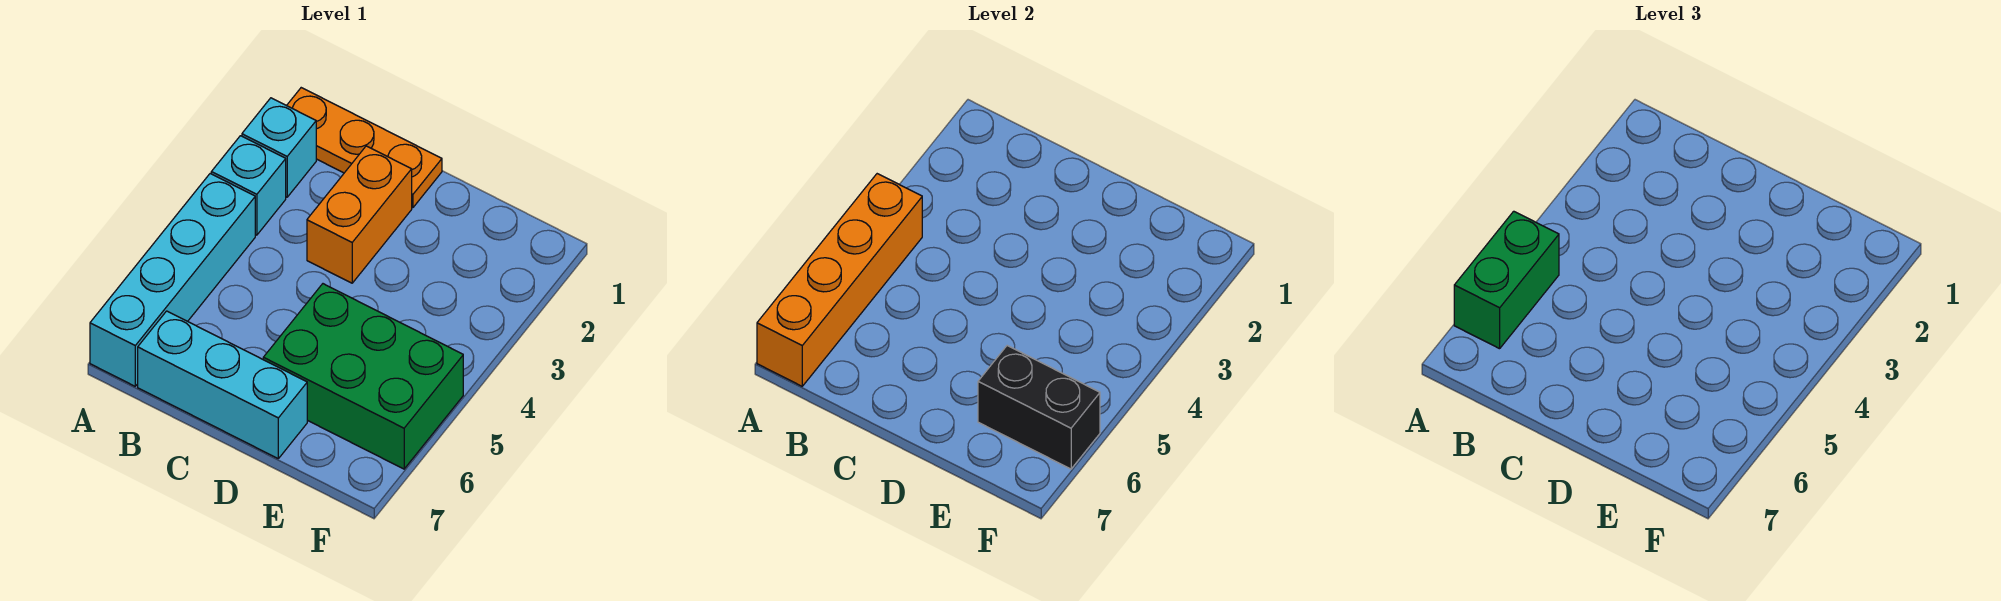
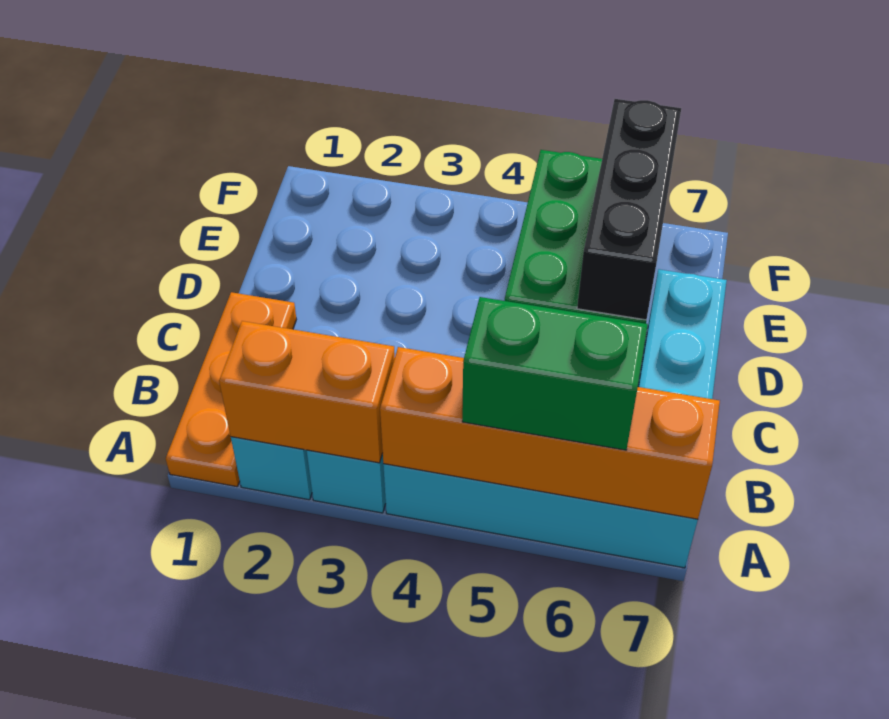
orange brick C2:C3 level 1 -> orange brick A2:A3 level 2
black brick E6:F6 level 2 -> black brick D6:F6 level 2

